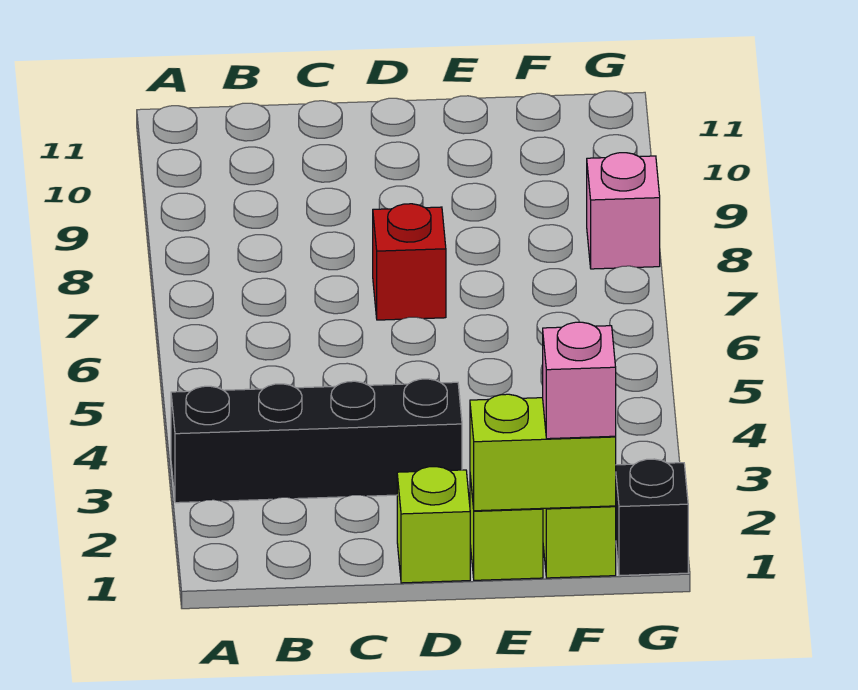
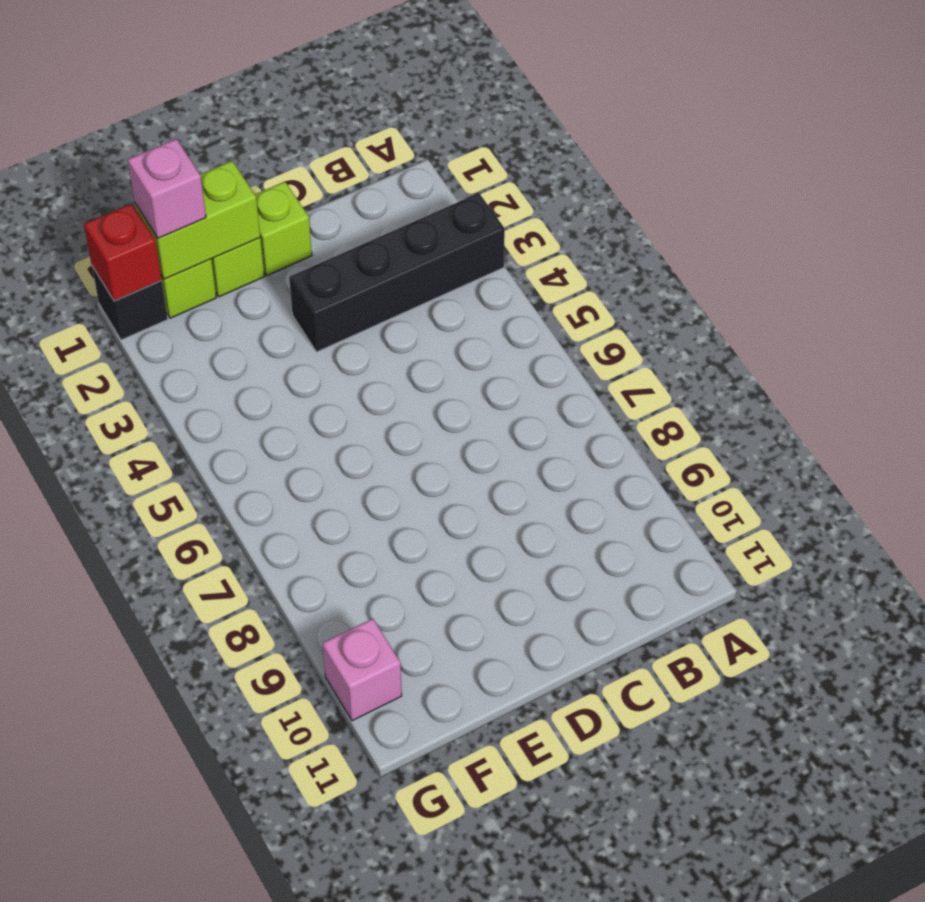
red brick D7 level 1 -> red brick G1 level 2
pink brick G8 level 1 -> pink brick G10 level 1

